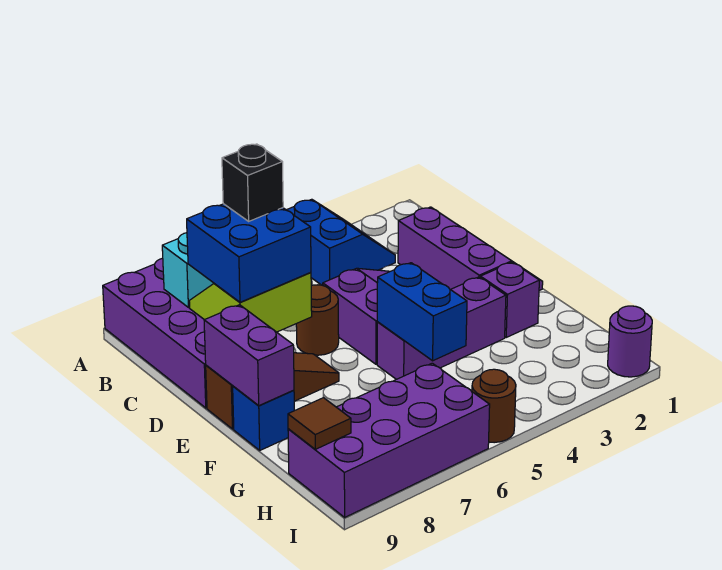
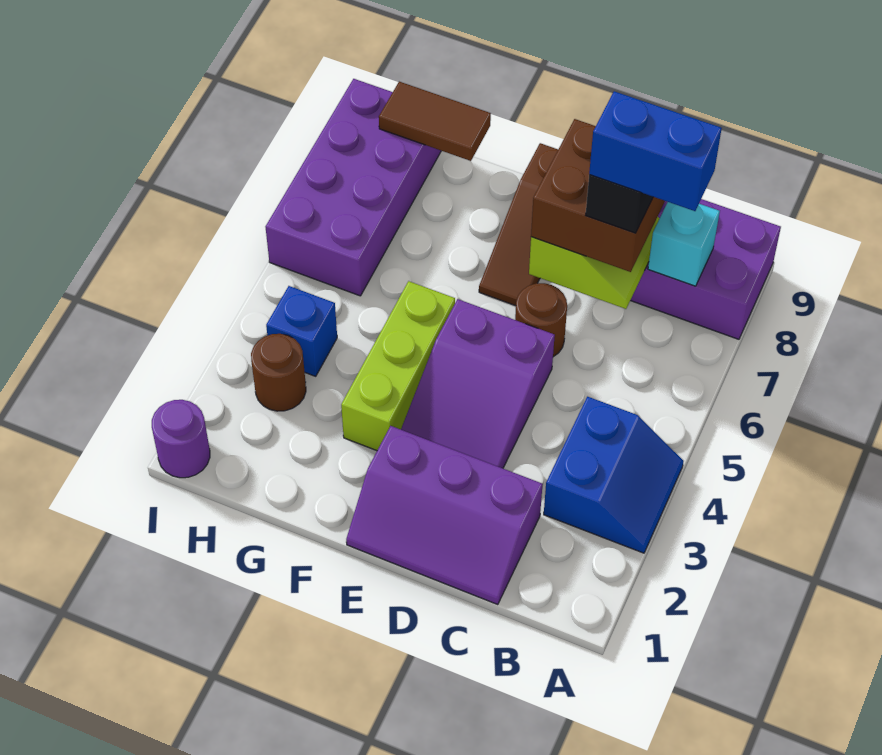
blue slope A3:B4 level 1 top 4 -> blue slope A3:B4 level 1 top B
blue brick C7:D8 level 3 -> brown brick C7:D8 level 3
purple brick E9:F9 level 2 -> none
purple brick F2 level 1 -> none
purple brick F3:F5 level 1 -> lime brick F3:F5 level 1
blue brick F5:G5 level 2 -> blue brick B7:C7 level 5
blue brick F9 level 1 -> blue brick H4 level 1
brown tile H9 level 2 -> brown tile G9:H9 level 2
brown round brick I5 level 1 -> brown round brick H3 level 1

